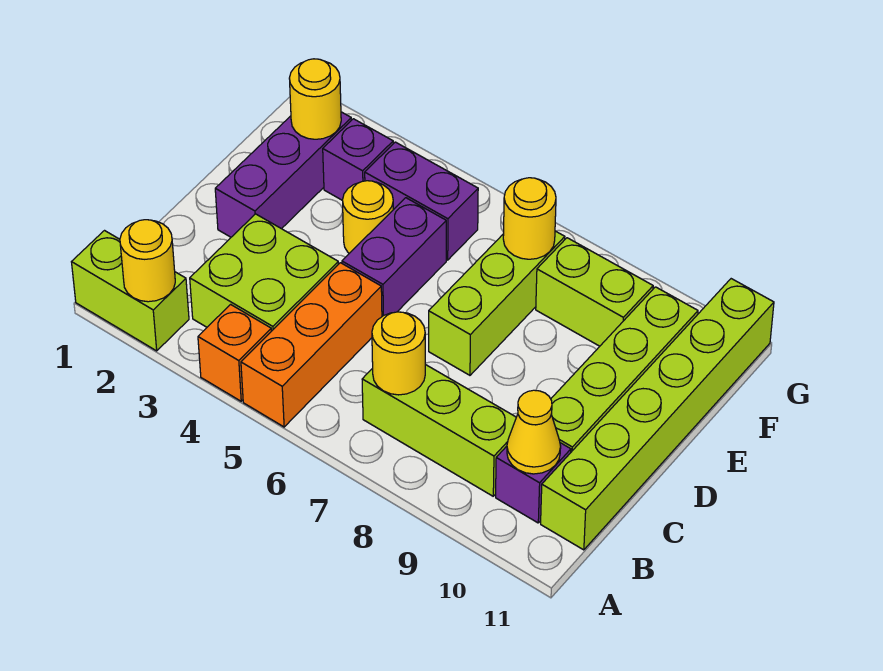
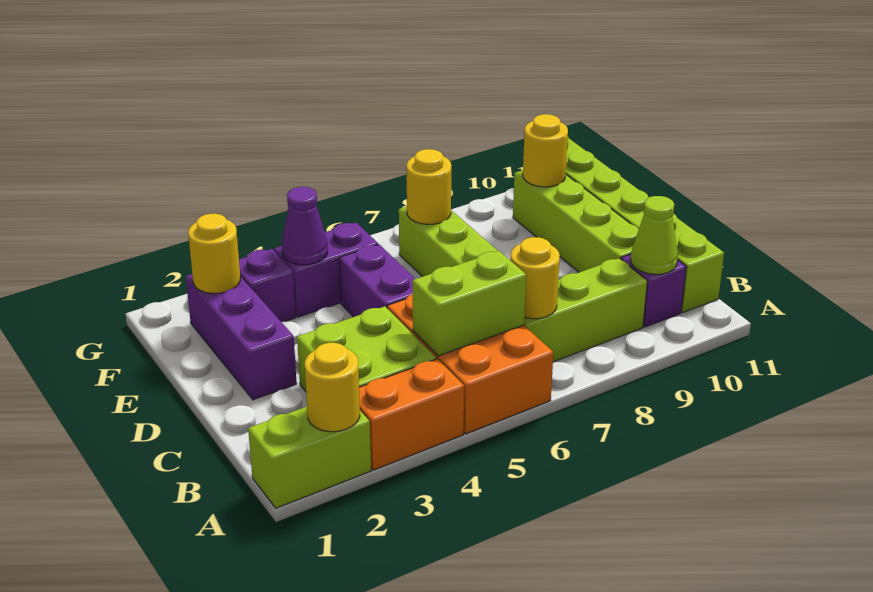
orange brick A4 level 1 -> orange brick A3:A4 level 1
orange brick A5:C5 level 1 -> orange brick A5:C6 level 1
yellow cone B10 level 2 -> lime cone B10 level 2
yellow round brick E4 level 1 -> yellow round brick F10 level 2
none -> purple cone F4 level 2
lime brick F8:F9 level 1 -> lime brick B5:B6 level 2

